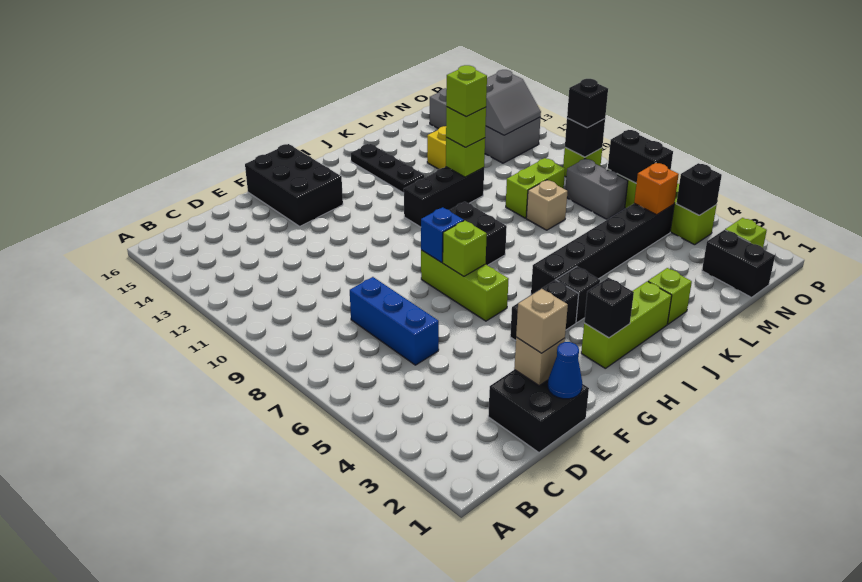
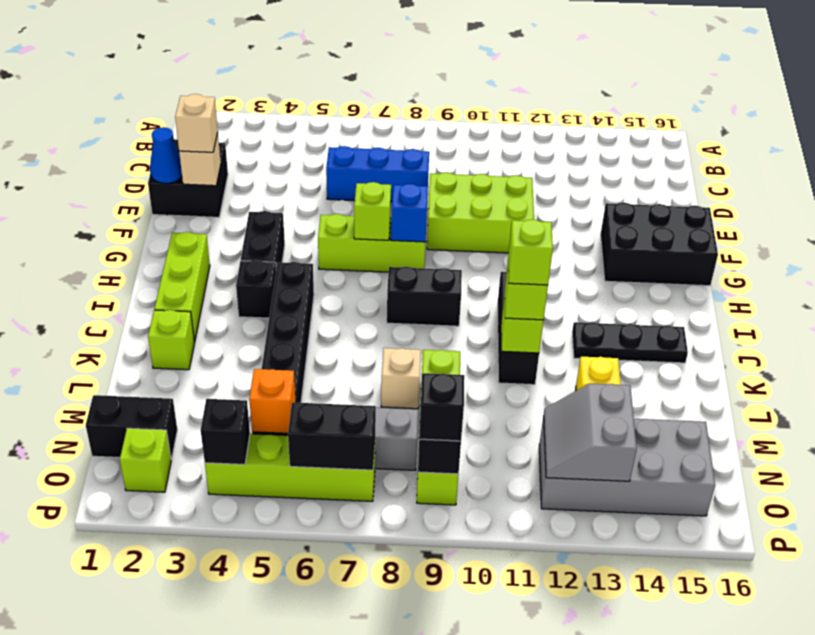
none -> lime brick E9:F11 level 1
black brick H2 level 2 -> none

